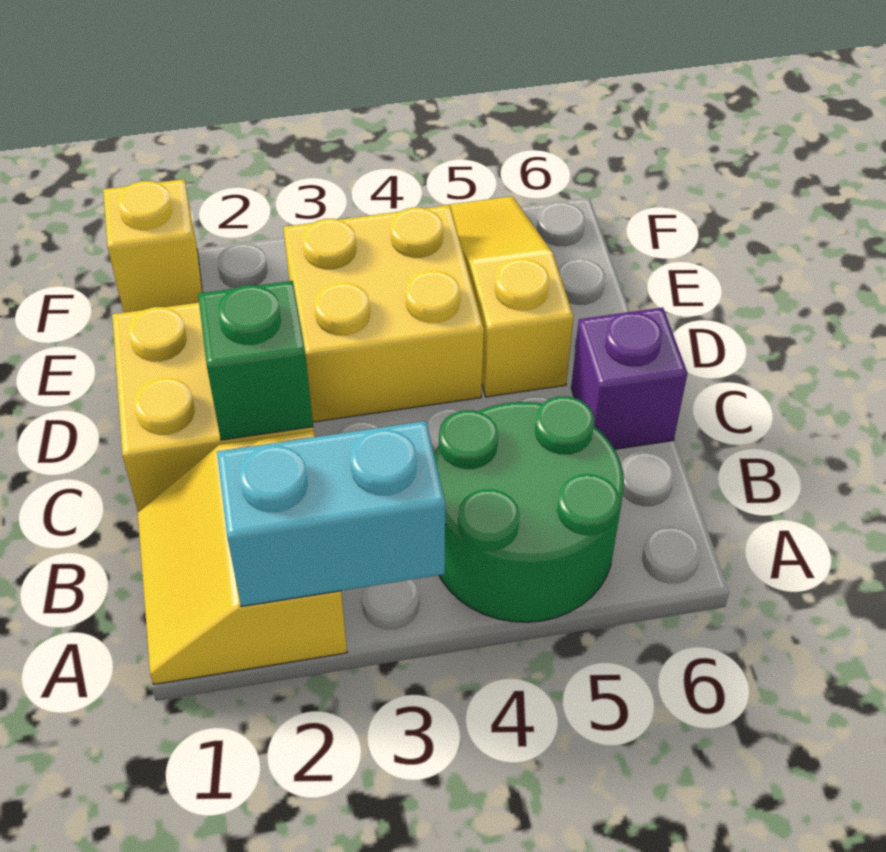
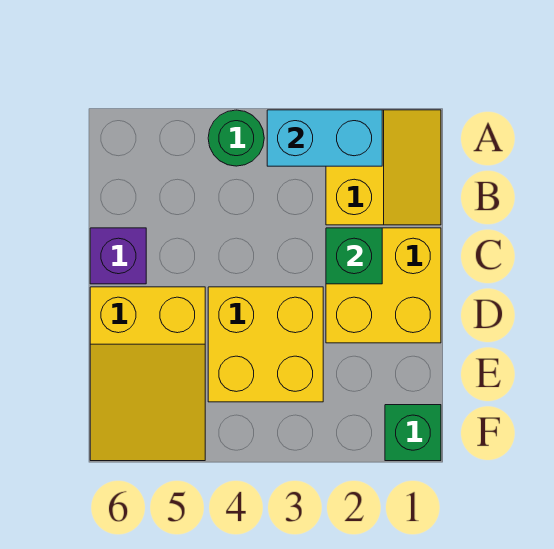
green round brick A4:B5 level 1 -> green round brick A4 level 1
yellow slope D5:F5 level 1 top D -> yellow slope D5:F6 level 1 top D
yellow brick F1 level 1 -> green brick F1 level 1

